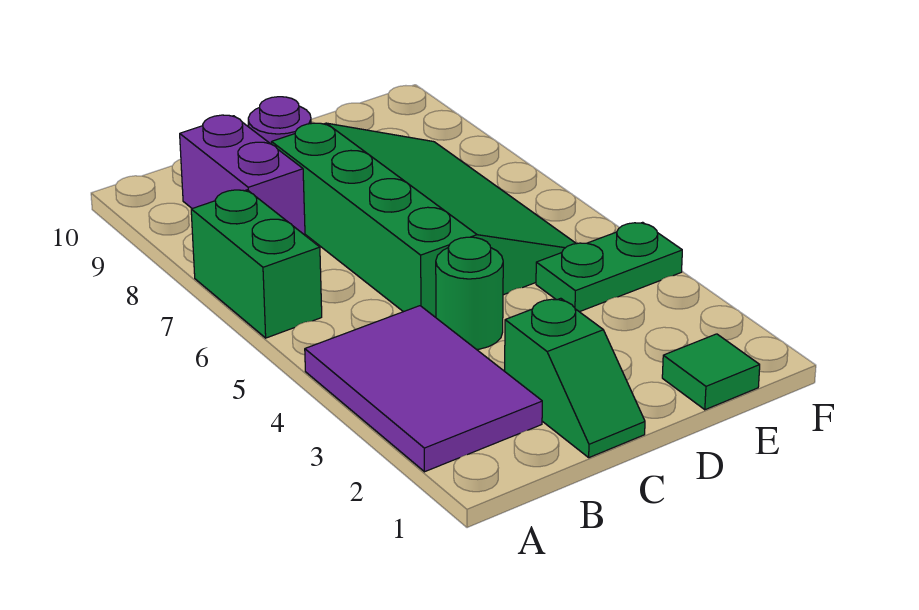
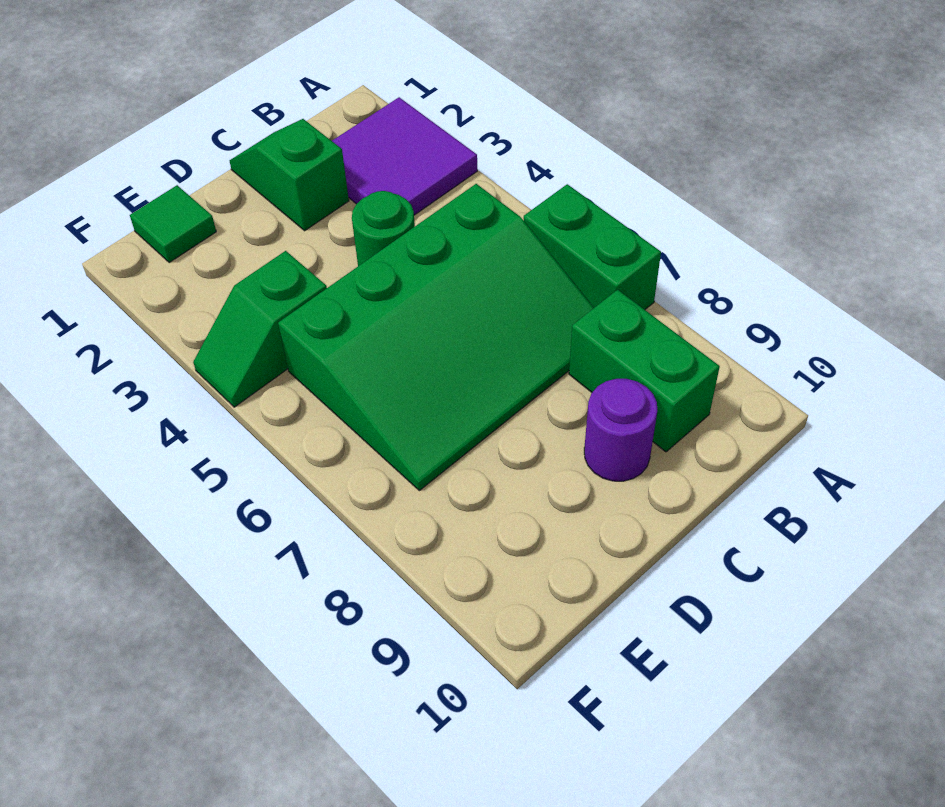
purple tile A2:B4 level 1 -> purple tile A2:B3 level 1
purple brick B8:B9 level 1 -> green brick B8:B9 level 1
green slope C5:E8 level 1 top C -> green slope B5:E7 level 1 top 5
green plate E4:F4 level 1 -> green slope E4:F4 level 1 top E

